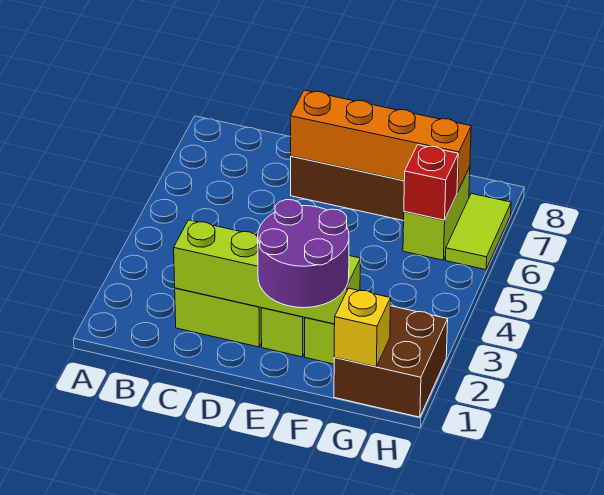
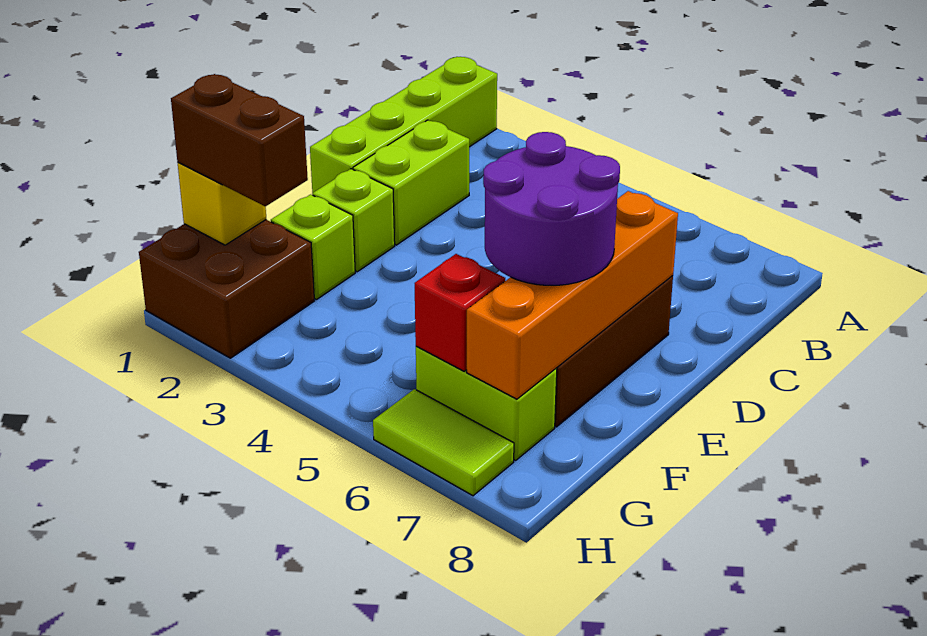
lime brick C2:F2 level 2 -> lime brick A1:D1 level 1
purple round brick E1:F2 level 3 -> purple round brick E6:F7 level 3
none -> brown brick G1:G2 level 3

